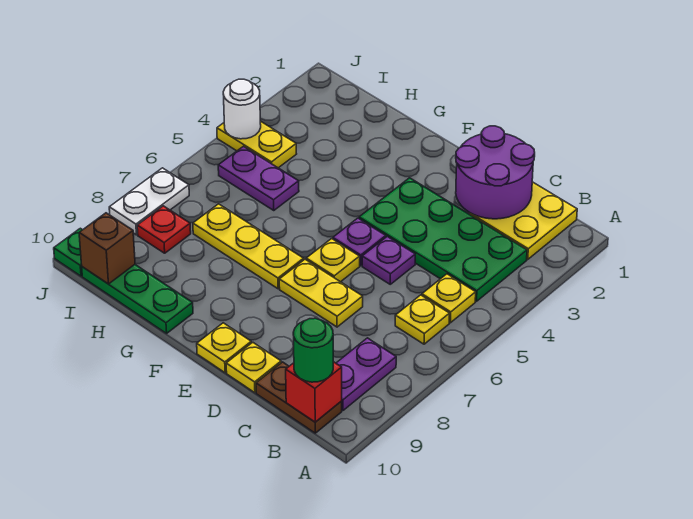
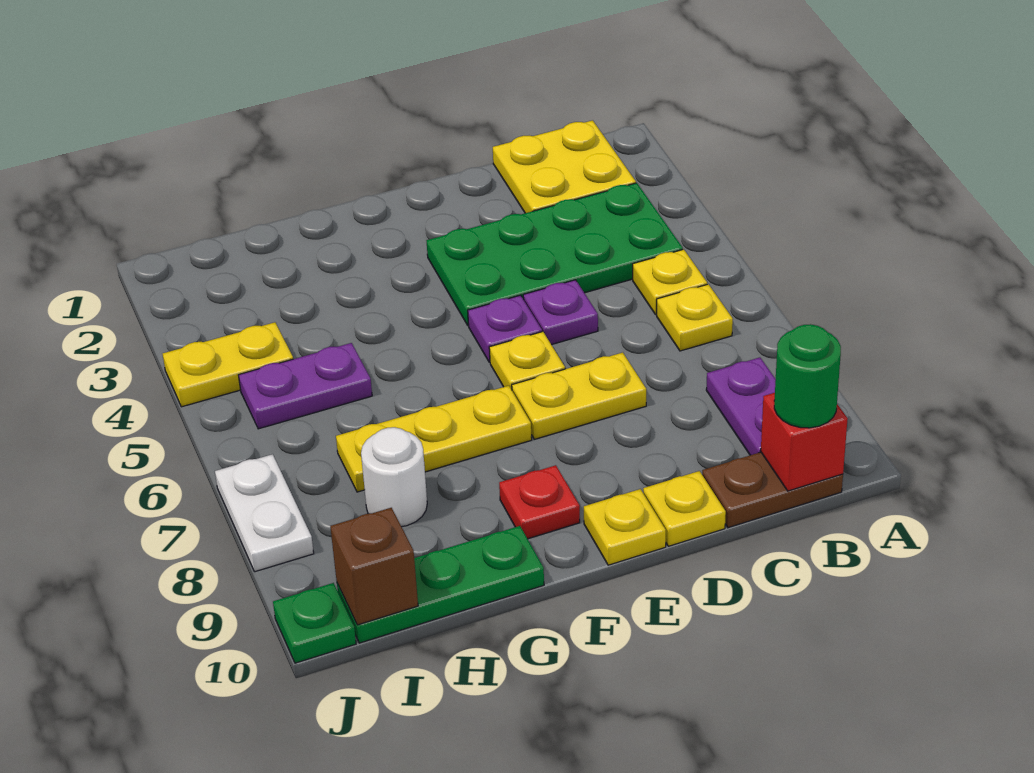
purple round brick C1:D2 level 2 -> none
red plate I8 level 1 -> red plate F9 level 1
white round brick J4 level 2 -> white round brick H8 level 1

